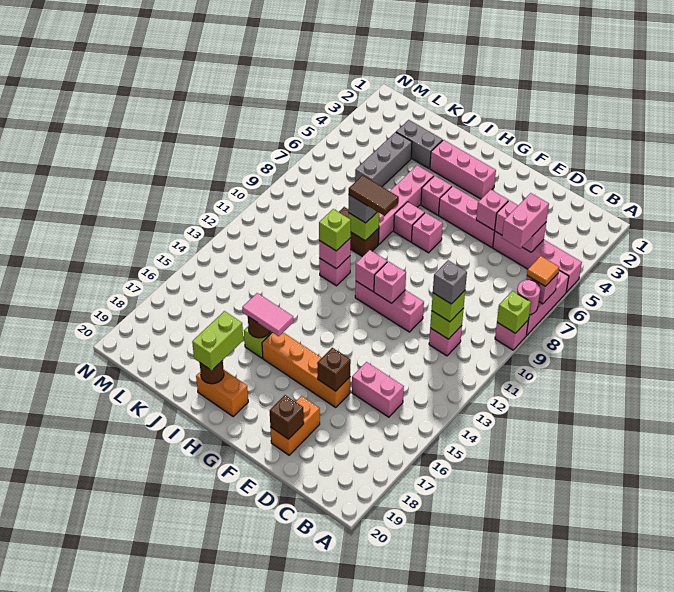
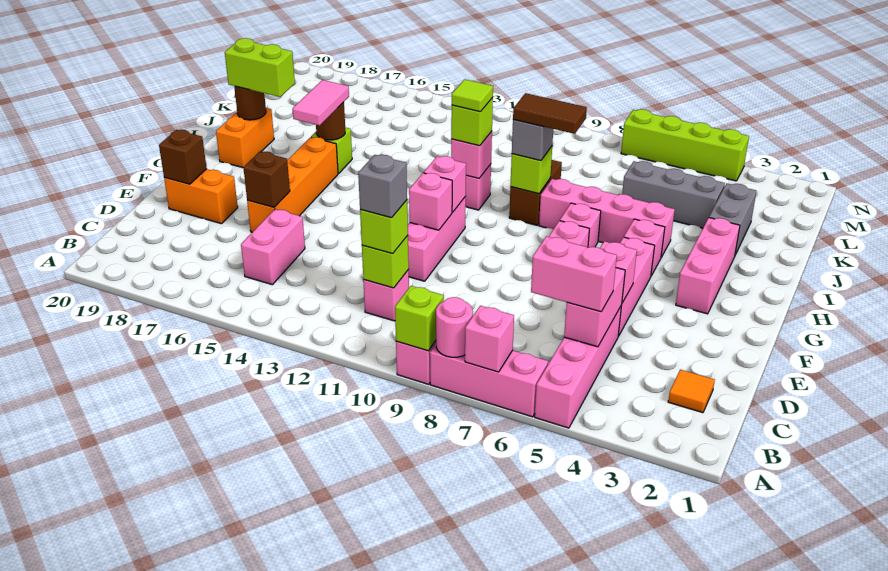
orange tile A7 level 3 -> orange tile C2 level 1
brown tile H9:I9 level 4 -> brown tile I8:I9 level 4
none -> lime tile I11 level 4
none -> lime brick N4:N7 level 1

